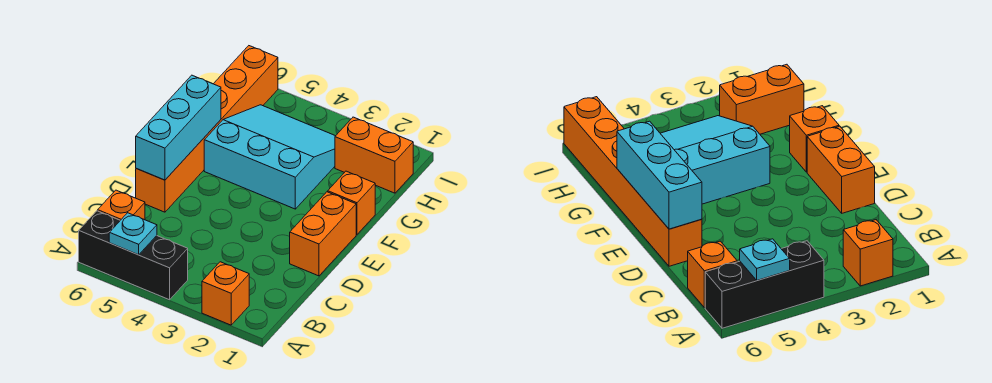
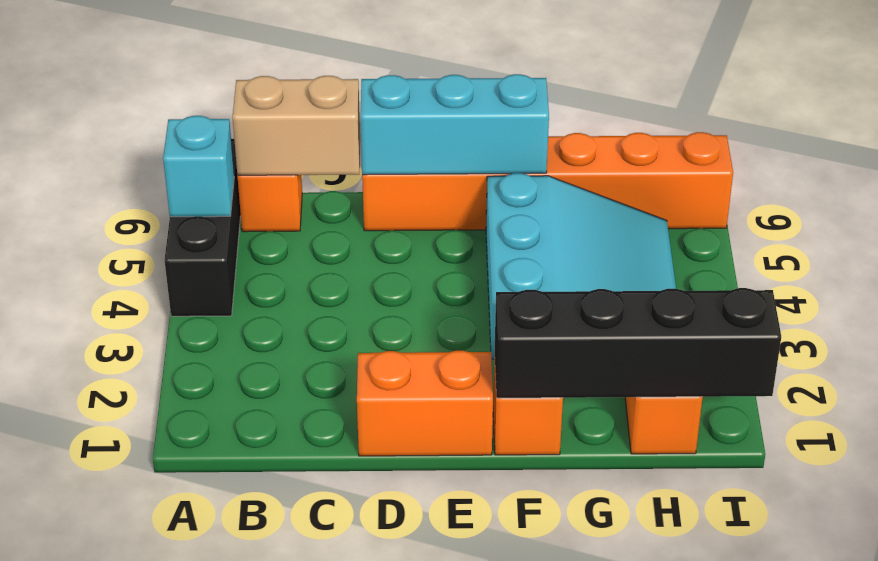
orange brick A2 level 1 -> none
cyan plate A5 level 2 -> cyan brick A5 level 2
none -> tan brick B6:C6 level 2
none -> black brick F1:I1 level 2

